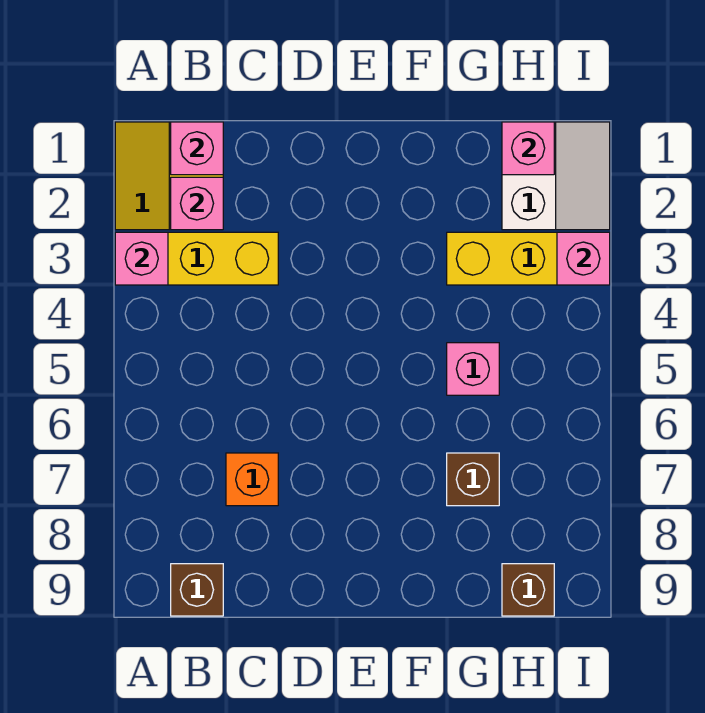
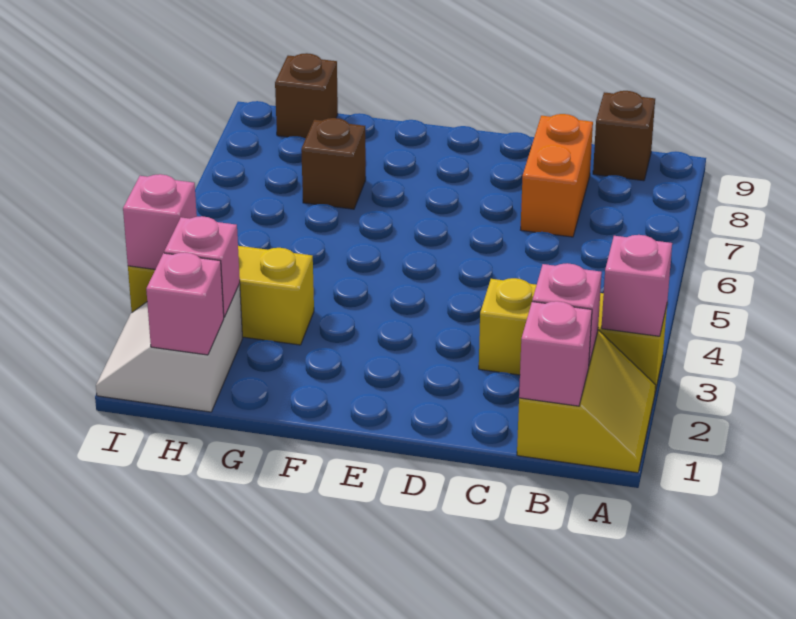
orange brick C7 level 1 -> orange brick C7:C8 level 1
pink brick G5 level 1 -> pink brick H2 level 2

